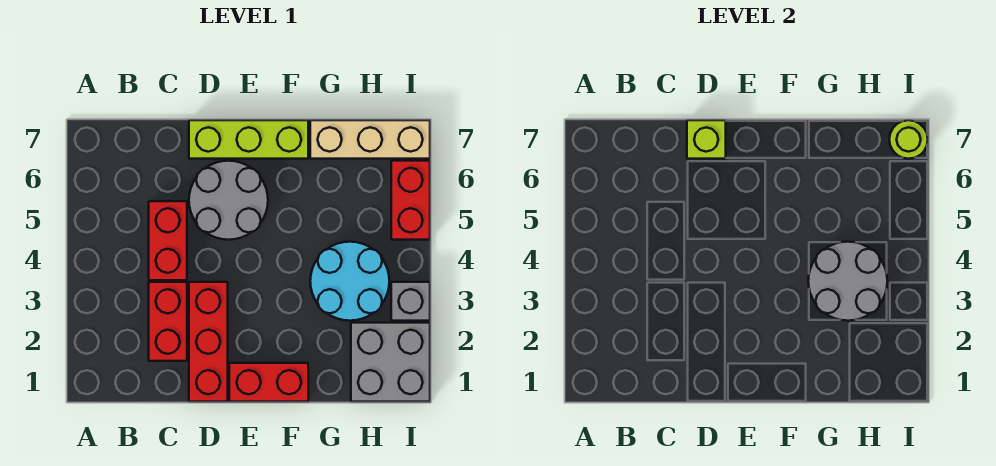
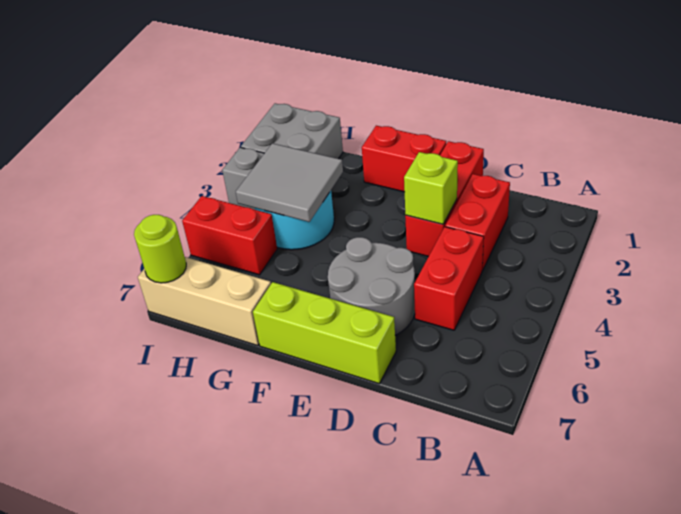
lime brick D7 level 2 -> lime brick D3 level 2
grey round brick G3:H4 level 2 -> grey tile G3:H4 level 2
red brick I5:I6 level 1 -> red brick H5:I5 level 1

